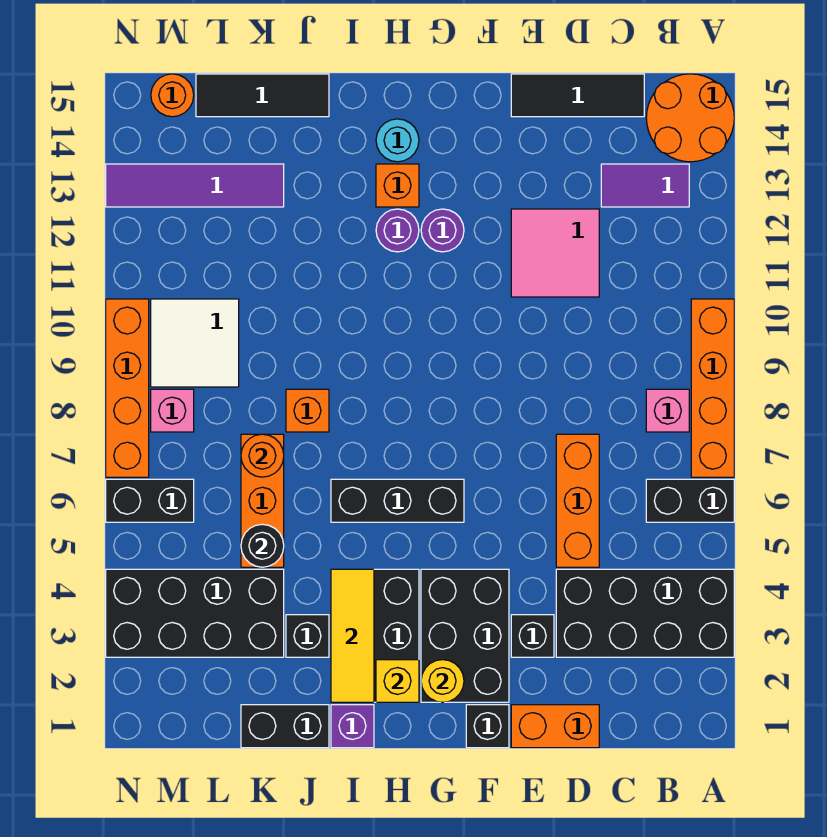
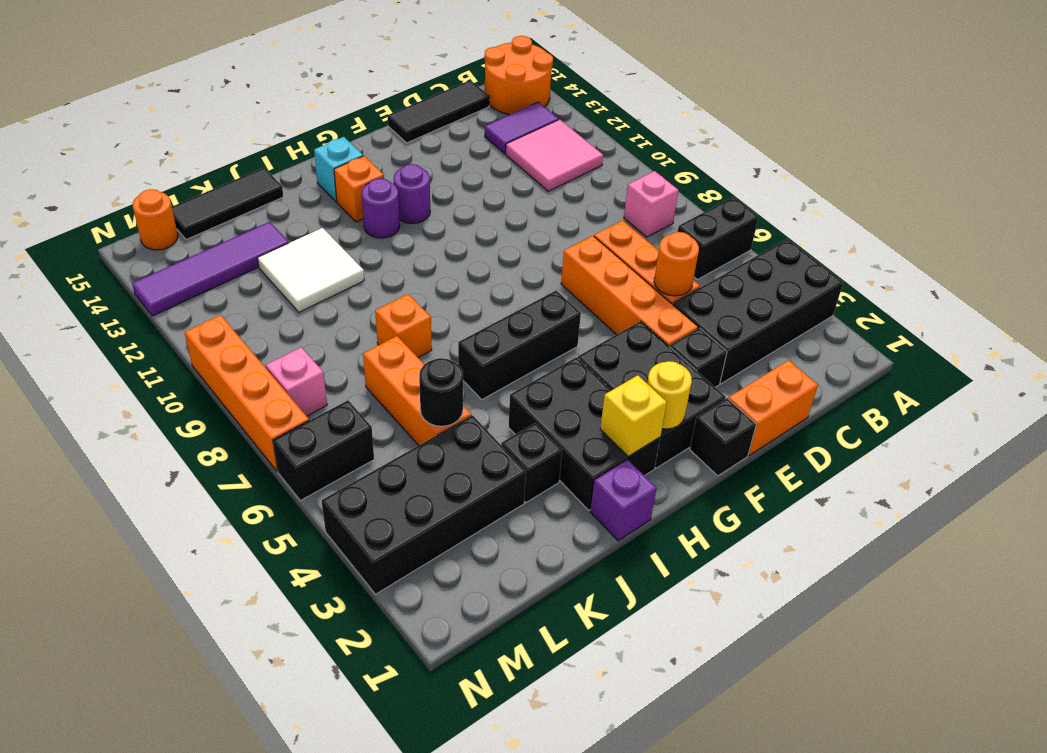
orange brick A7:A10 level 1 -> orange brick E4:E7 level 1
pink tile D11:E12 level 1 -> pink tile B11:C12 level 1
cyan round brick H14 level 1 -> cyan brick H14 level 1
yellow tile I2:I4 level 2 -> none
black brick J1:K1 level 1 -> none
orange round brick K7 level 2 -> orange round brick D5 level 2
white tile L9:M10 level 1 -> white tile J11:K12 level 1

